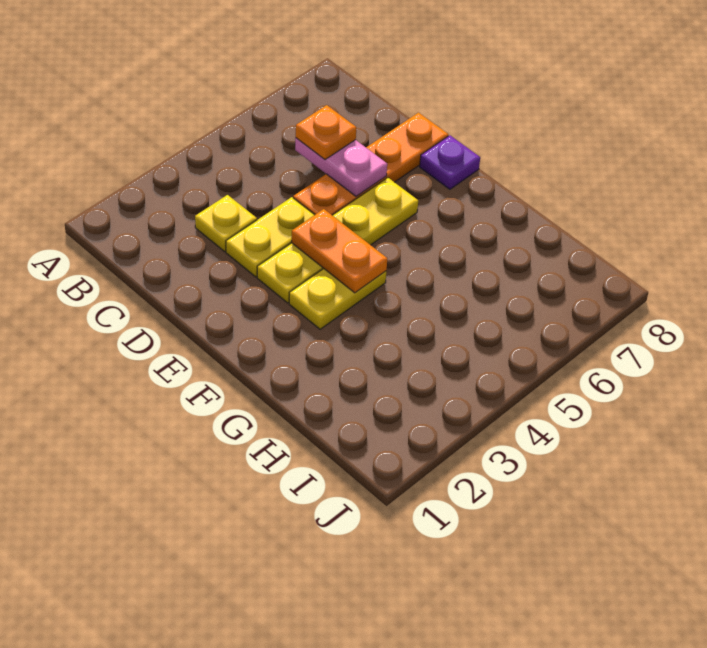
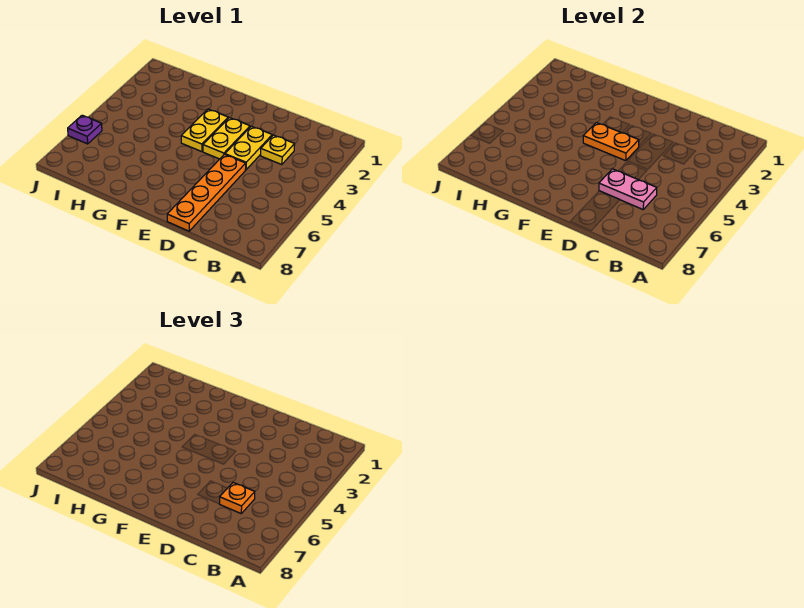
yellow plate E3:E6 level 1 -> yellow plate E3:E4 level 1
purple plate E8 level 1 -> purple plate J6 level 1

